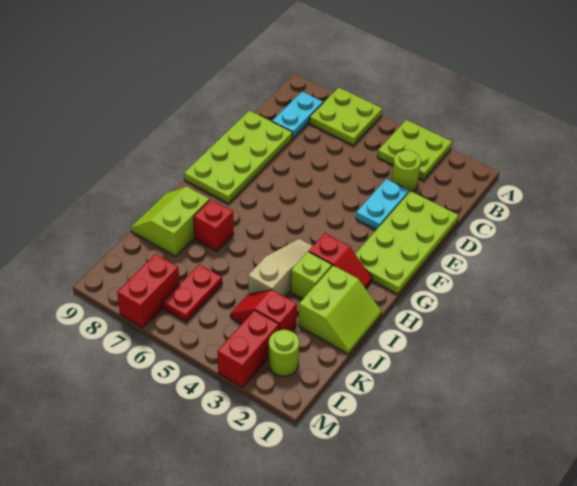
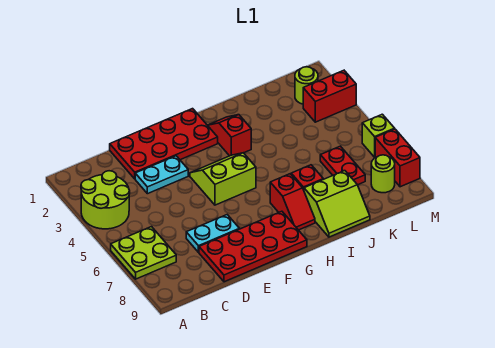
lime plate A3:B4 level 1 -> lime round brick A3:B4 level 1
cyan plate B8:C8 level 1 -> cyan plate D7:E7 level 1
lime round brick C3 level 1 -> lime round brick L8 level 1
lime plate D1:G2 level 1 -> red plate D1:G2 level 1
lime plate D8:G9 level 1 -> red plate D8:G9 level 1
tan slope H4:J4 level 1 top J -> none
lime slope I1:J2 level 1 top 2 -> lime slope F4:G5 level 1 top 5
lime brick I3 level 1 -> lime brick M6 level 1
red slope K3:K4 level 1 top 3 -> red slope H7:H8 level 1 top 7
red plate K6:L6 level 1 -> red plate K6:K7 level 1
red brick L7:M7 level 1 -> red brick M7:M8 level 1

